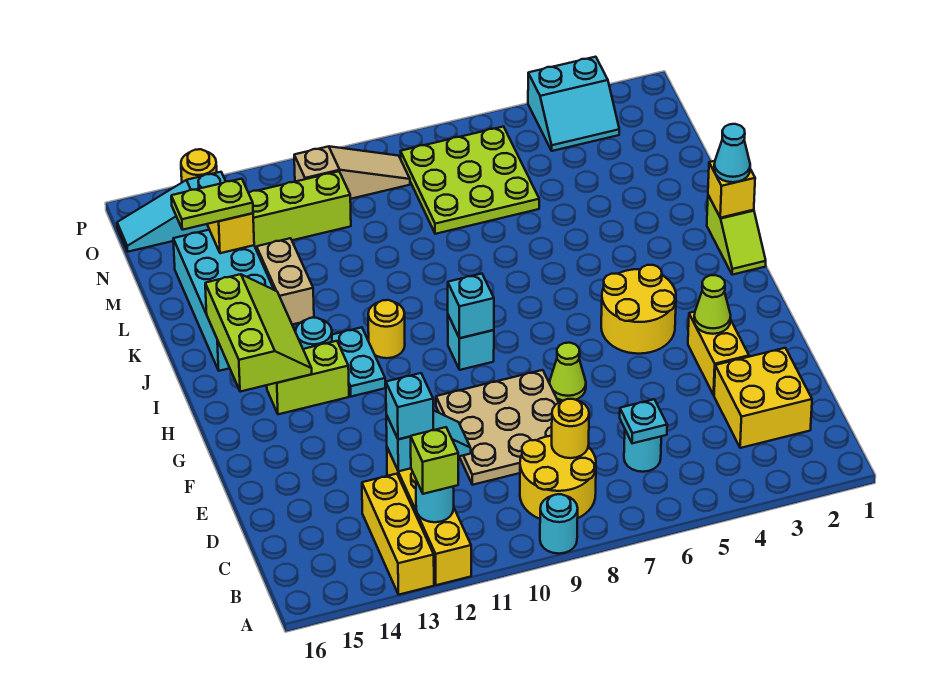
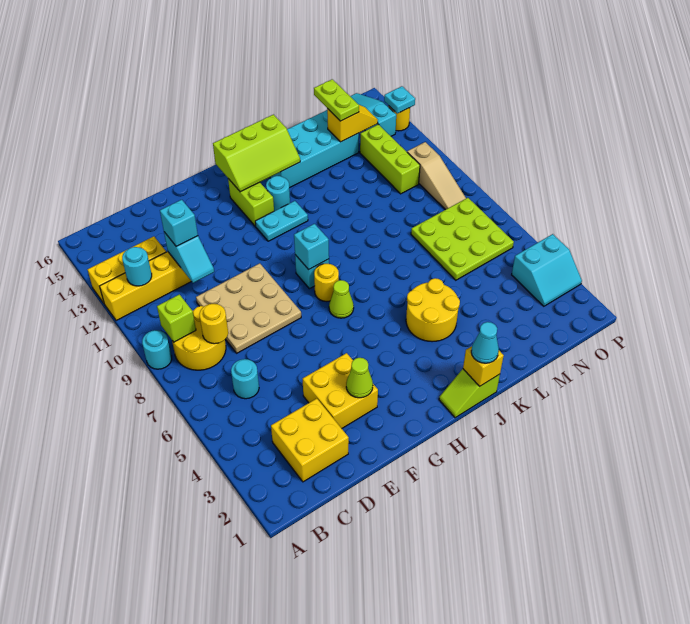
lime brick B12 level 3 -> lime brick B9 level 2
cyan plate C6 level 2 -> cyan plate P14 level 2
yellow brick E3:F3 level 1 -> yellow brick E3:F4 level 1
lime cone F7 level 1 -> lime cone H7 level 1
yellow round brick G4:H5 level 1 -> yellow round brick J4:K5 level 1
yellow round brick I11 level 1 -> yellow round brick H8 level 1
tan brick K13:L13 level 1 -> none
cyan slope O3:P4 level 1 top P -> cyan slope O3:P4 level 1 top 4

